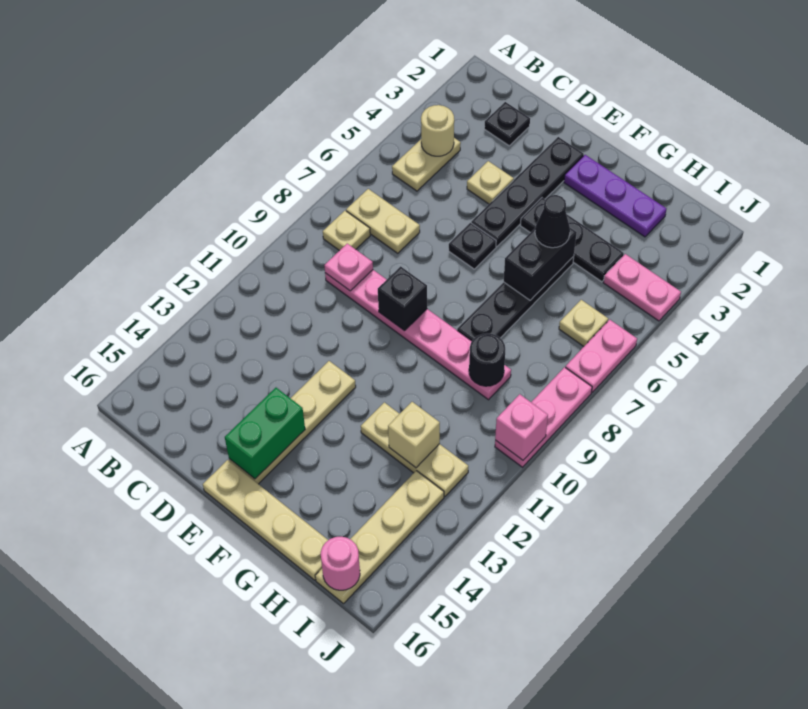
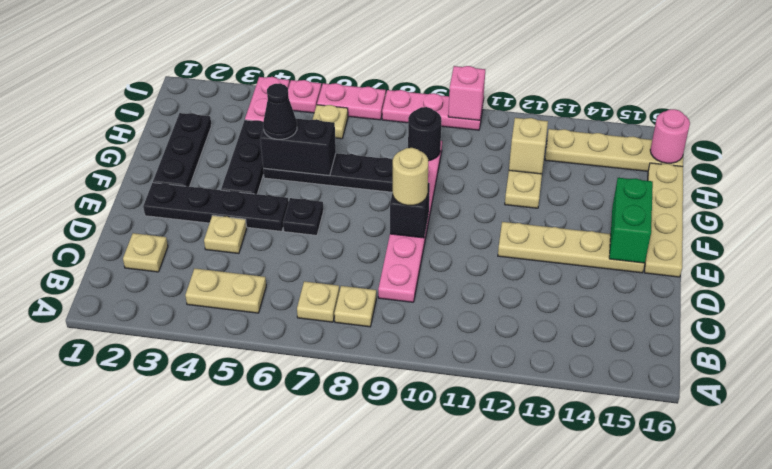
tan round brick B4 level 2 -> tan round brick E9 level 3
tan plate B7:C7 level 1 -> tan plate B7 level 1
black plate C2 level 1 -> tan plate C2 level 1
pink plate C9 level 2 -> pink plate J5 level 1
green brick E14:E15 level 2 -> green brick E15:F15 level 2
purple plate F2:H2 level 1 -> black plate F2:H2 level 1

